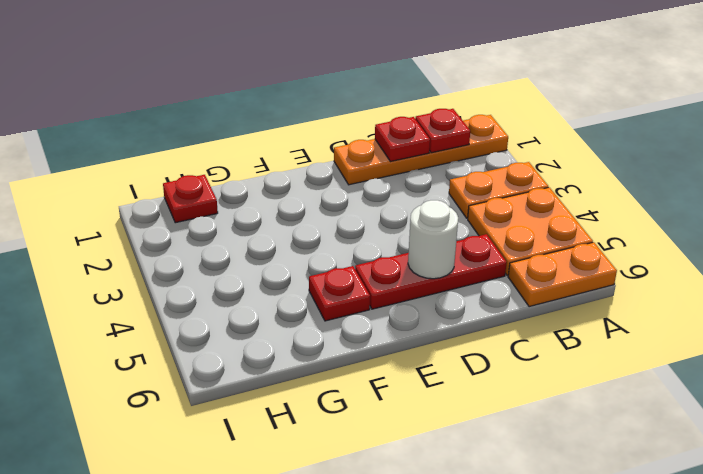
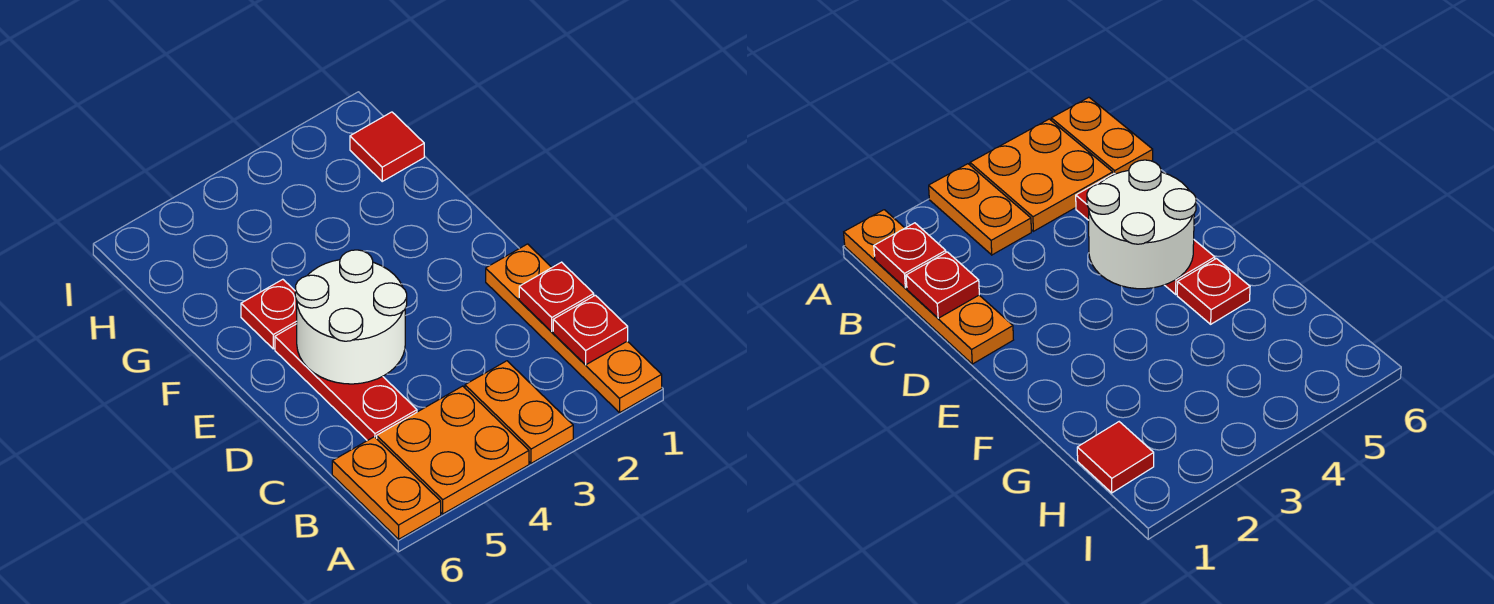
white round brick D5 level 2 -> white round brick D4:E5 level 2
red plate H1 level 1 -> red tile H1 level 1

